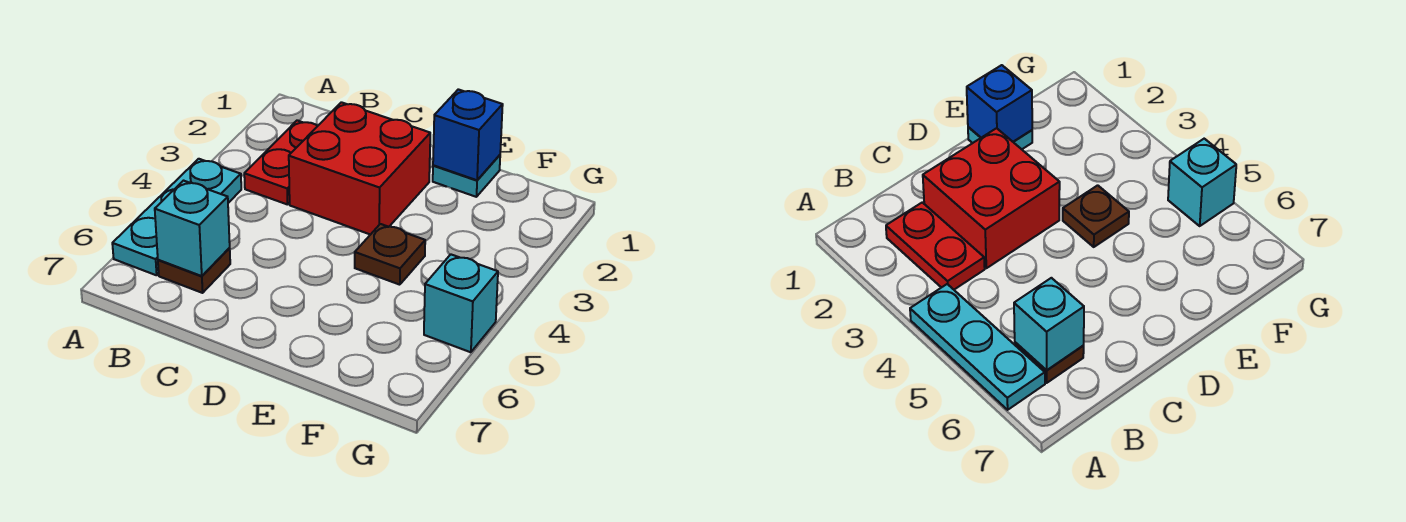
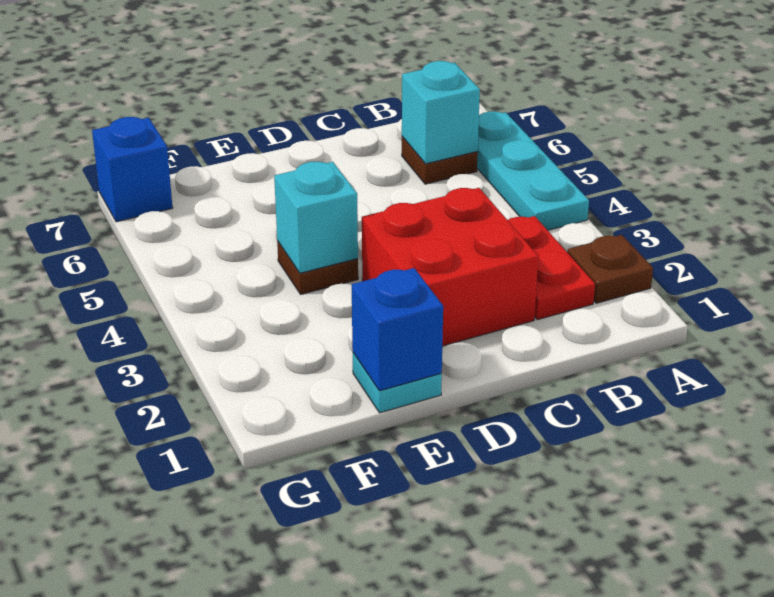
none -> brown plate A2 level 1
cyan brick G5 level 1 -> cyan brick E4 level 2
none -> blue brick G7 level 1

